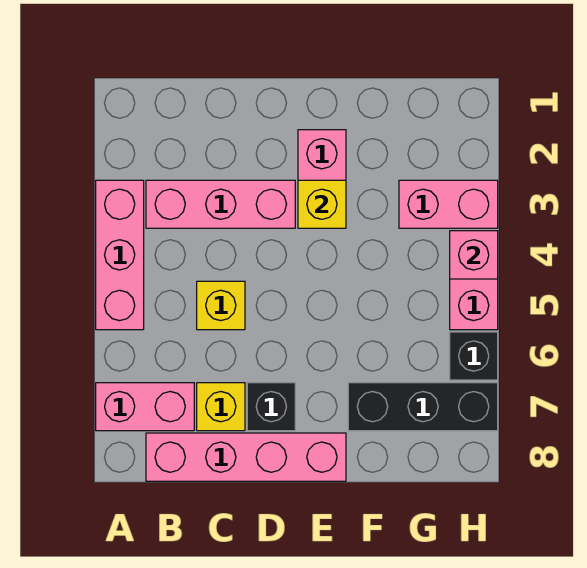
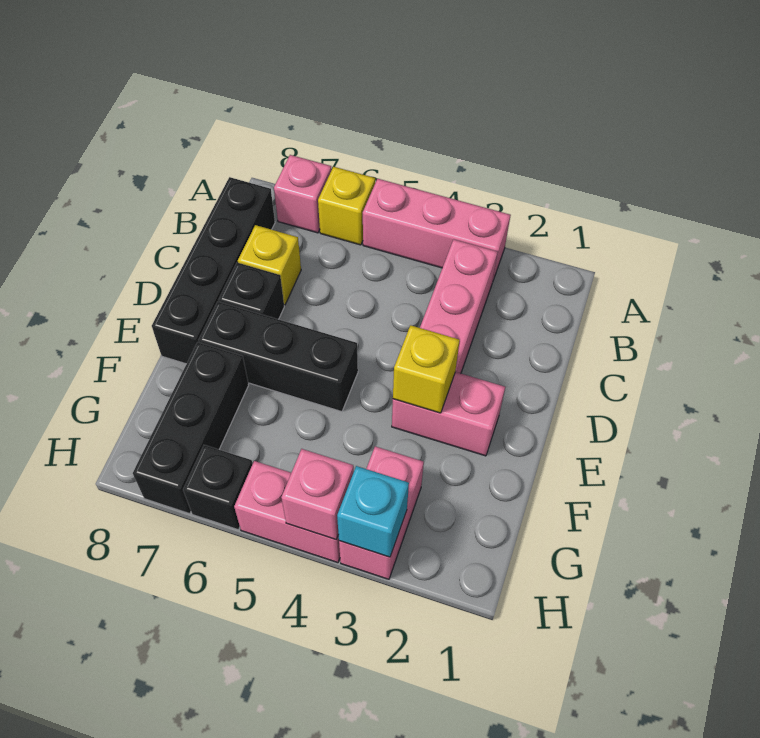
pink brick A7:B7 level 1 -> pink brick A7 level 1
pink brick B8:E8 level 1 -> black brick B8:E8 level 1
yellow brick C5 level 1 -> yellow brick A6 level 1
none -> black brick E5:E7 level 1
none -> cyan brick H3 level 2

